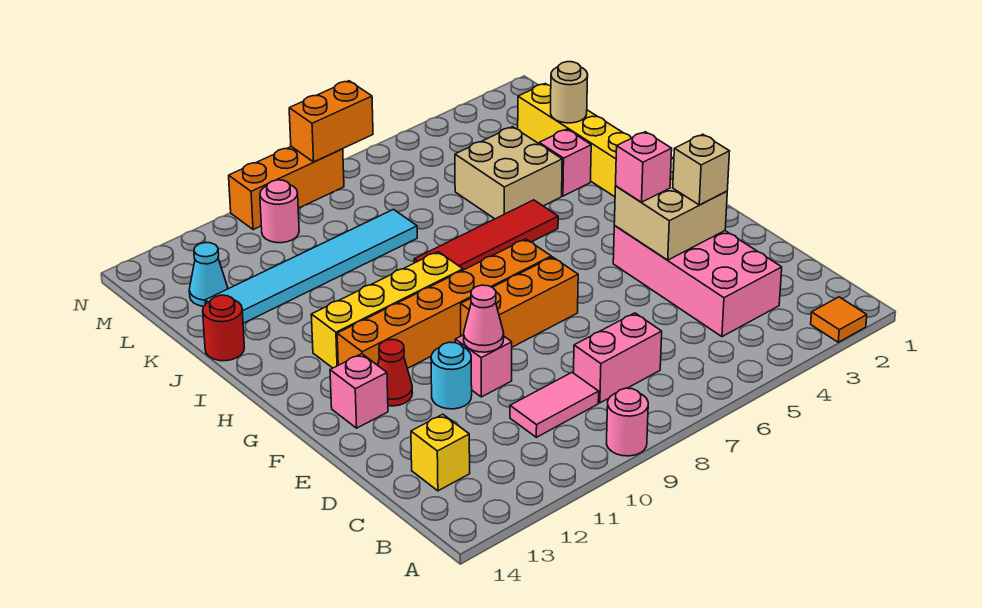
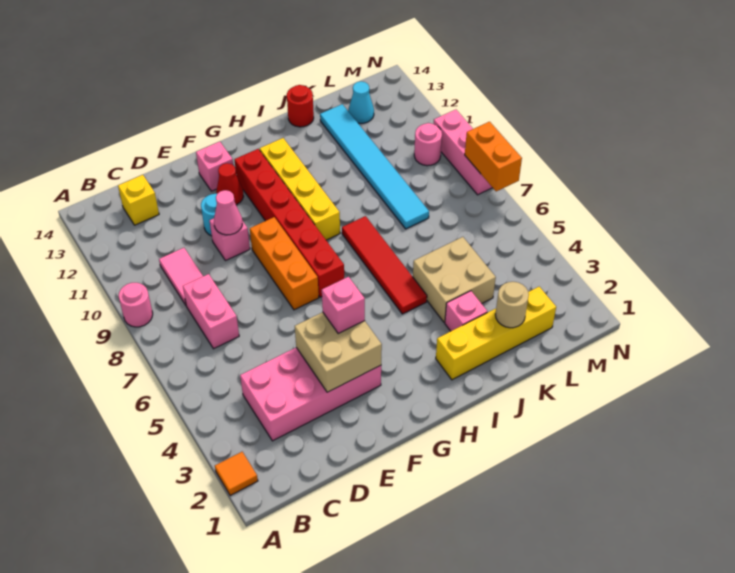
tan brick E3 level 3 -> none
orange brick G7:G12 level 1 -> red brick G7:G12 level 1
orange brick N8:N10 level 1 -> pink brick N8:N10 level 1

